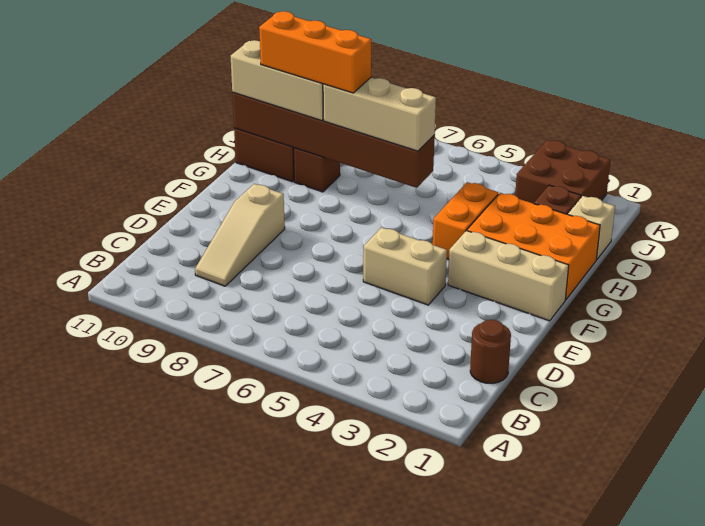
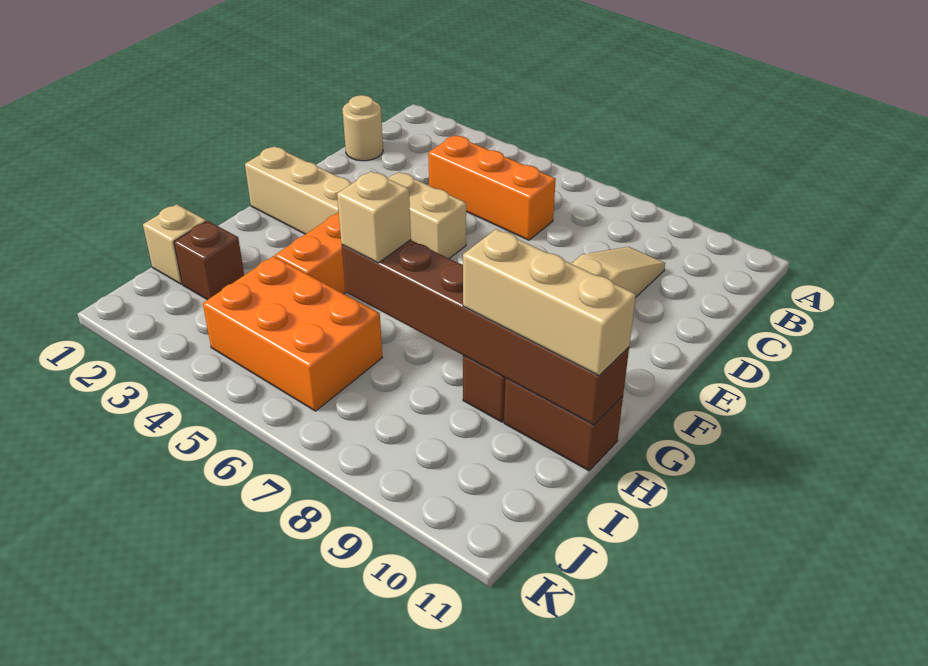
brown round brick C1 level 1 -> tan round brick C1 level 1
orange brick G1:H3 level 1 -> orange brick I4:J6 level 1
tan brick H6:H8 level 3 -> tan brick H6 level 3
orange brick H8:H10 level 4 -> orange brick C4:C6 level 1
brown brick J2:K3 level 1 -> none

